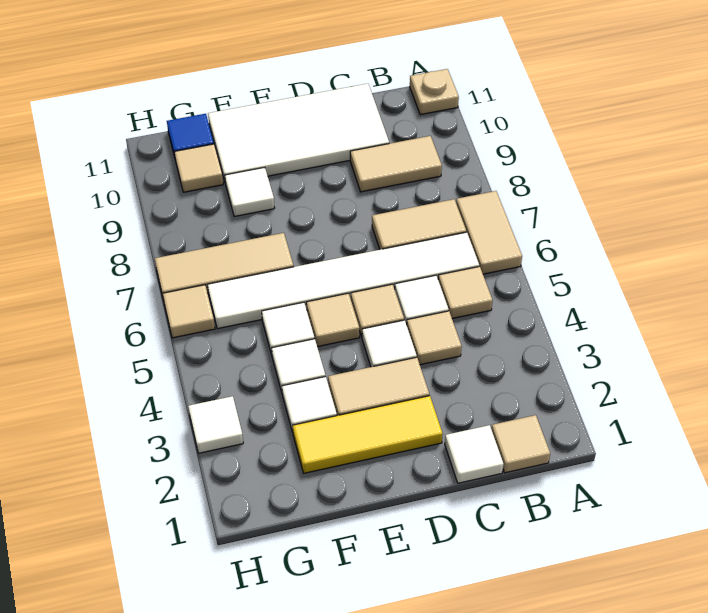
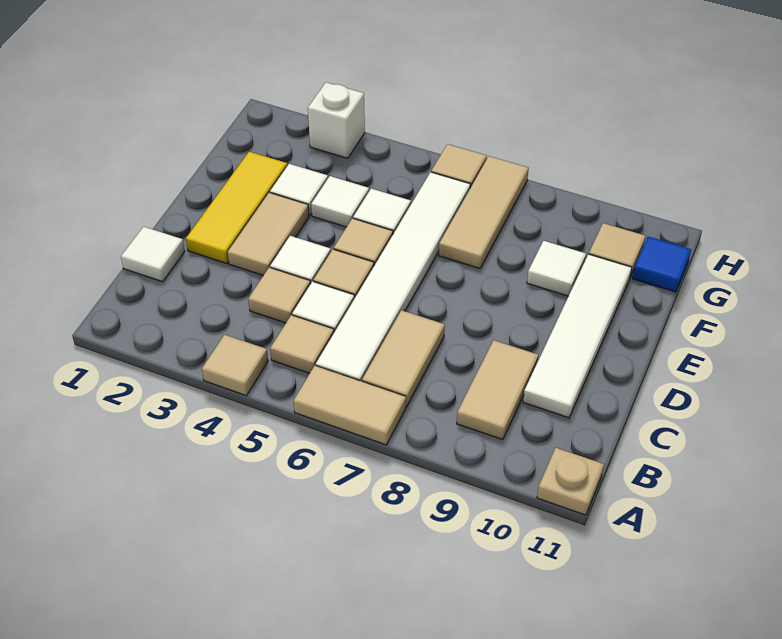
tan tile B1 level 1 -> tan tile A4 level 1
white tile C10:F11 level 1 -> white tile C10:F10 level 1
white tile H3 level 1 -> white brick H3 level 1

